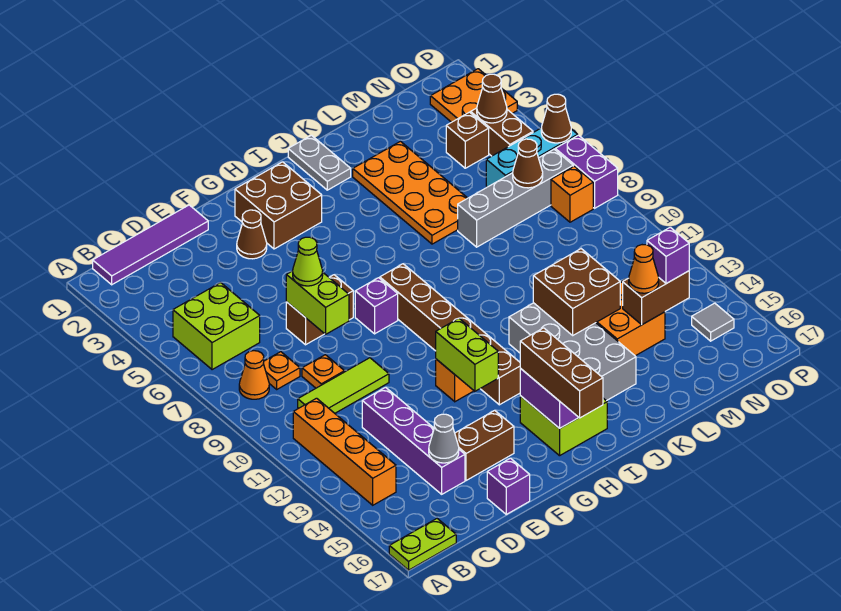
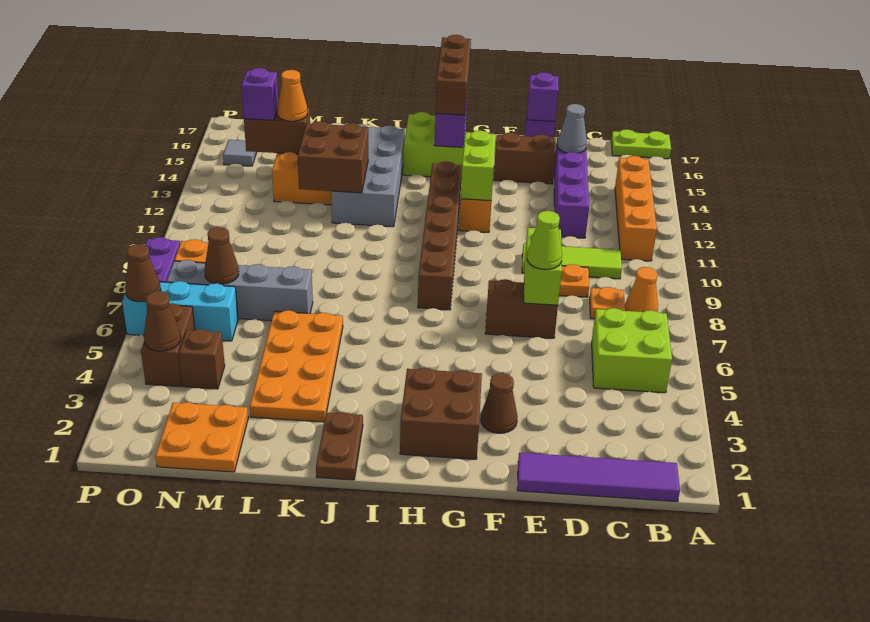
purple brick G8 level 1 -> purple brick E17 level 2
grey plate J1:J2 level 1 -> brown plate J1:J2 level 1
orange plate O2:P3 level 1 -> orange plate M1:N2 level 1

